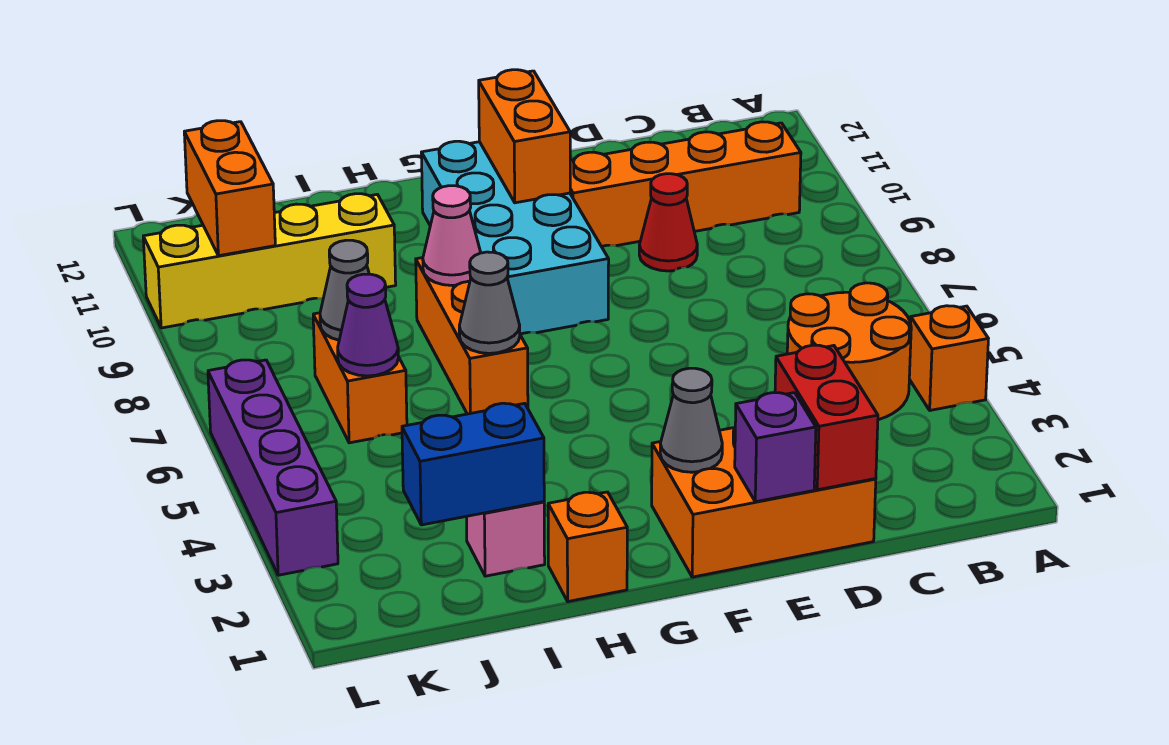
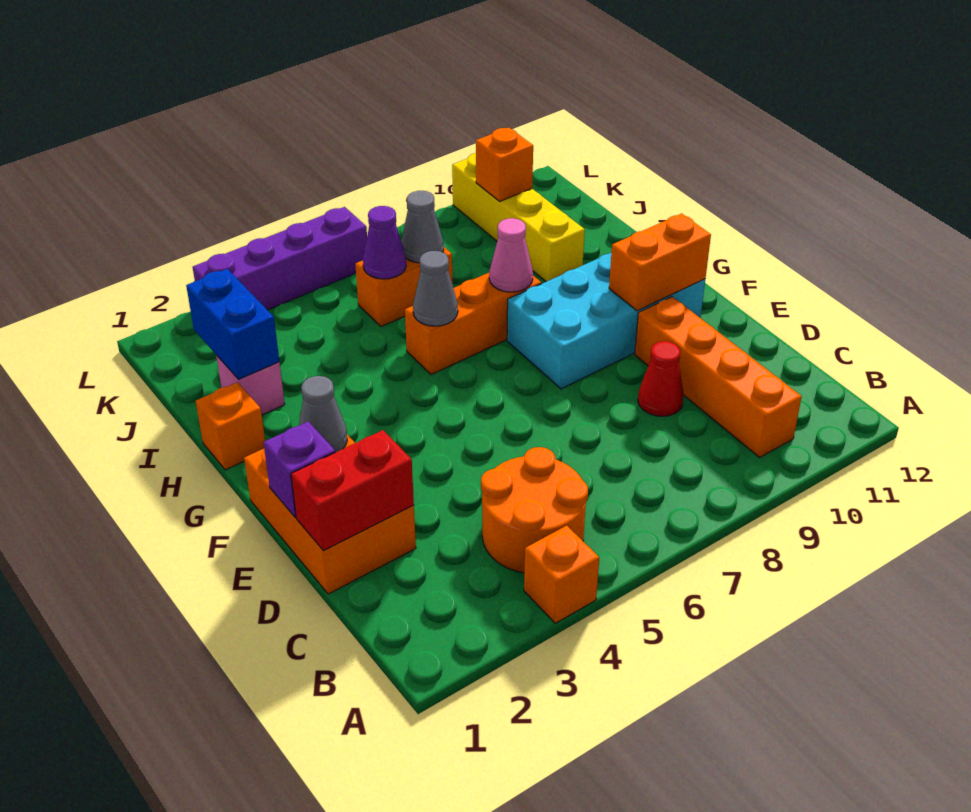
orange brick K10:K11 level 2 -> orange brick K10 level 2

